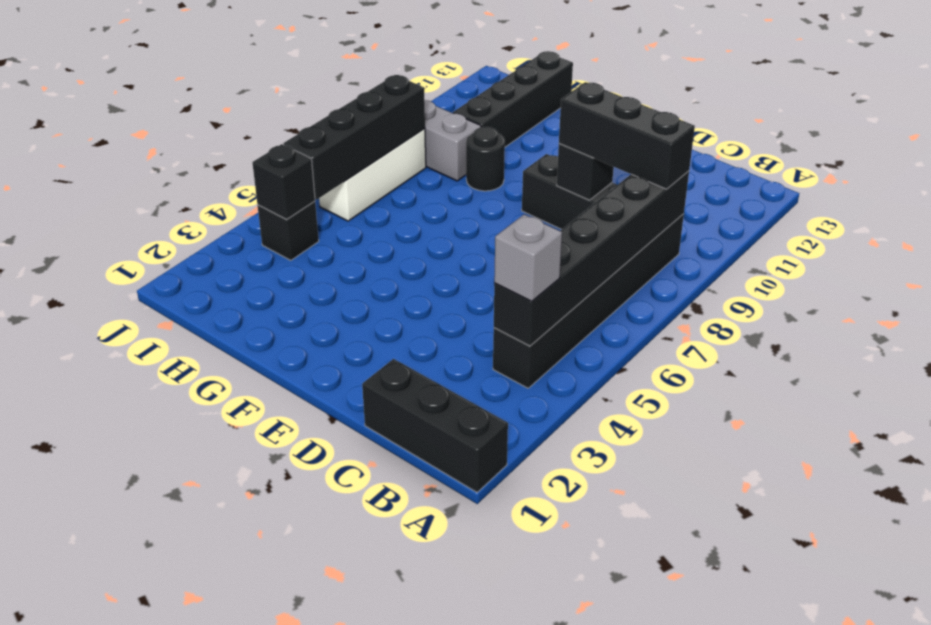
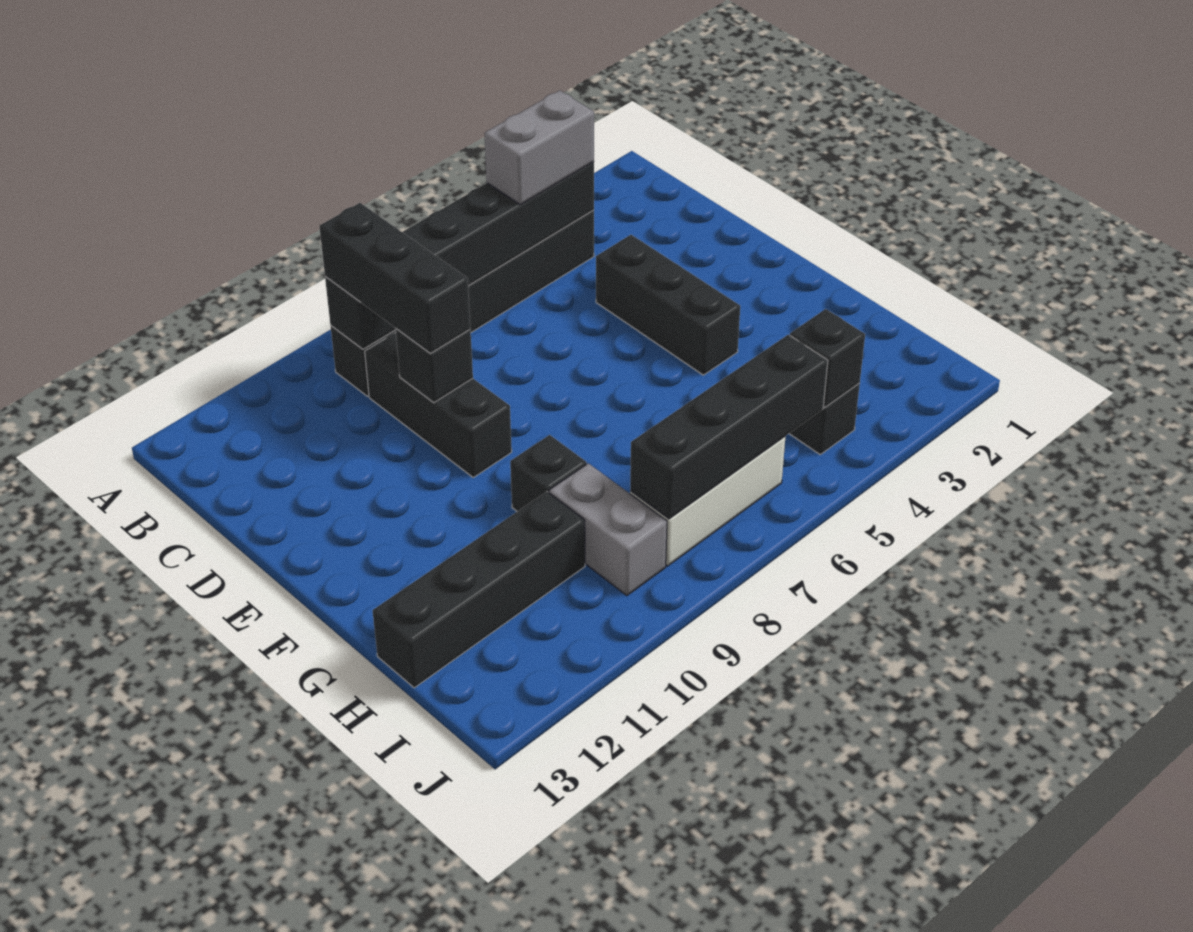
black brick A1:C1 level 1 -> black brick D4:F4 level 1
grey brick B4 level 3 -> grey brick B4:B5 level 3
black round brick G9 level 1 -> black brick G9 level 1

